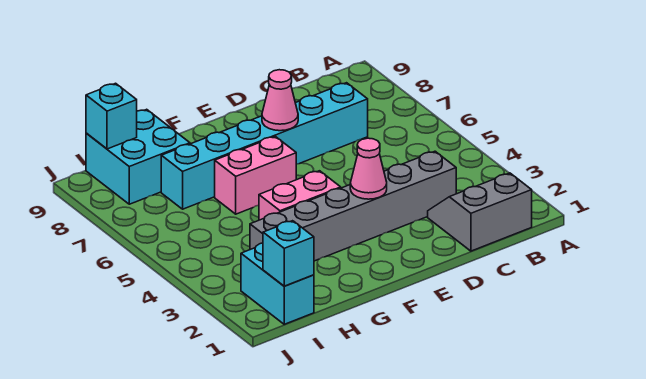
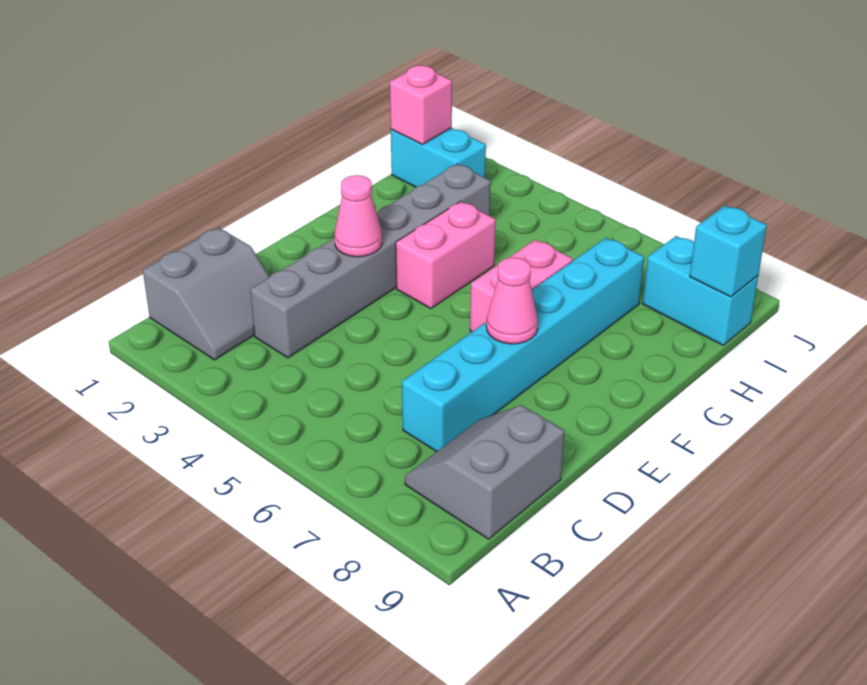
none -> grey slope B8:C9 level 1 top 9
cyan brick H8:I9 level 1 -> cyan brick I8:I9 level 1
cyan brick I1 level 2 -> pink brick I1 level 2

